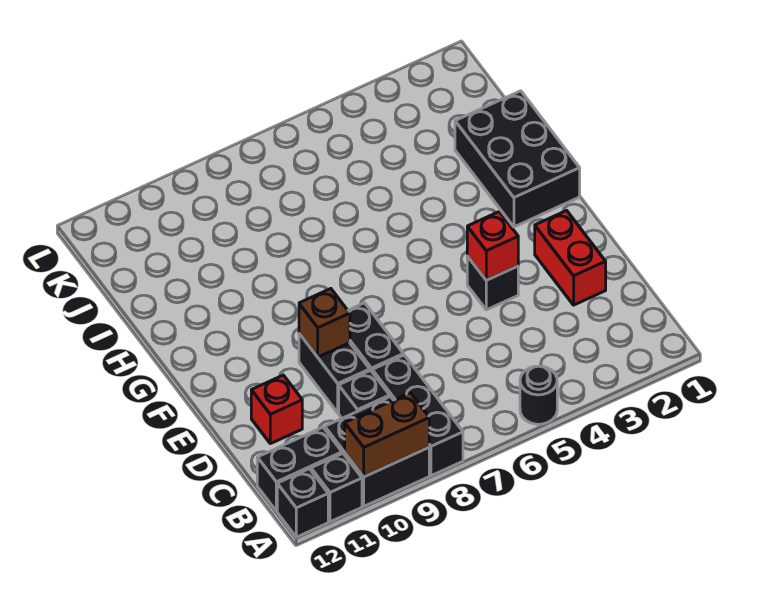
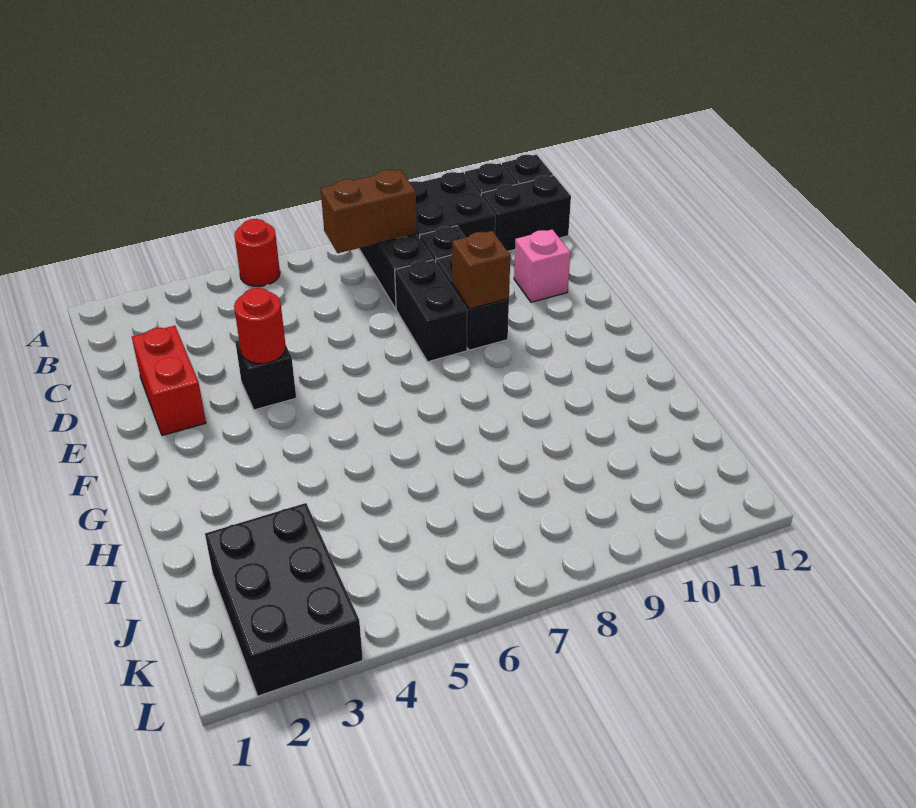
black round brick A5 level 1 -> red round brick A5 level 1
brown brick A9:A10 level 2 -> brown brick B7:B8 level 2
red brick D11 level 1 -> pink brick D11 level 1
red brick E4 level 2 -> red round brick E4 level 2
black brick G1:I2 level 1 -> black brick J2:L3 level 1

